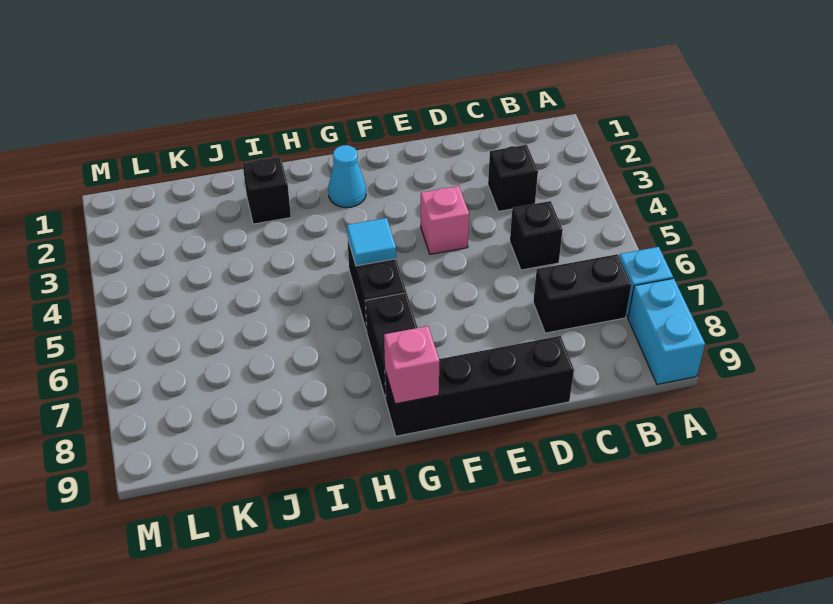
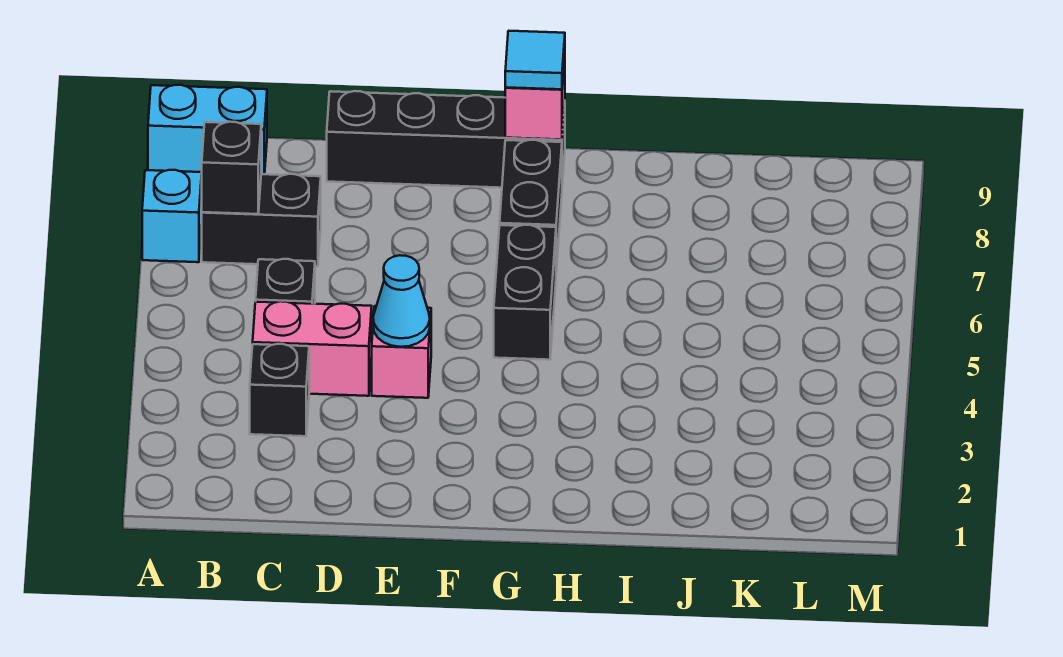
cyan brick A8:A9 level 1 -> cyan brick A9:B9 level 1
none -> pink brick C4:D4 level 1
cyan cone G2 level 1 -> cyan cone E4 level 2
cyan tile G5 level 2 -> cyan tile G9 level 3
black brick I2 level 1 -> black brick B7 level 2

